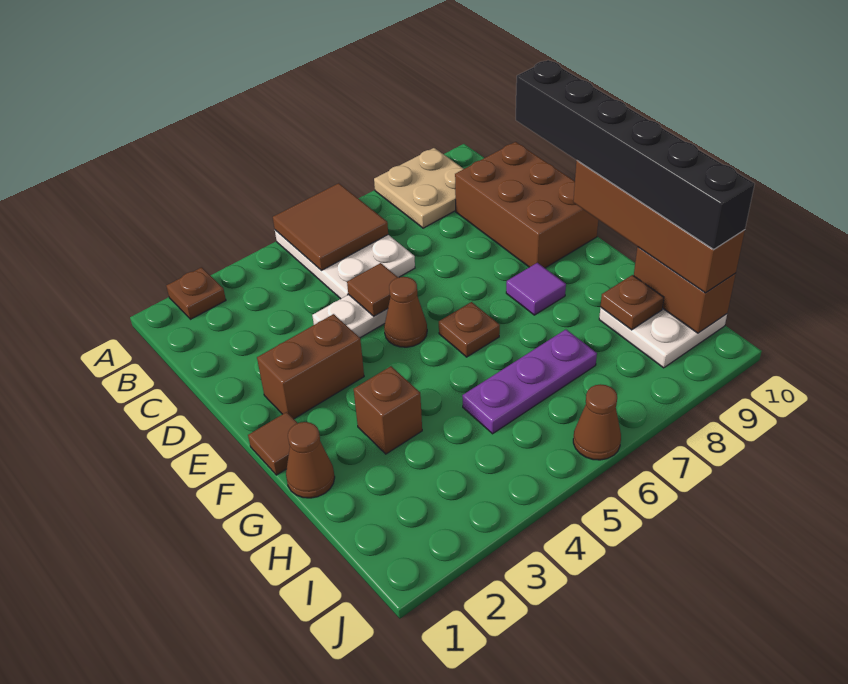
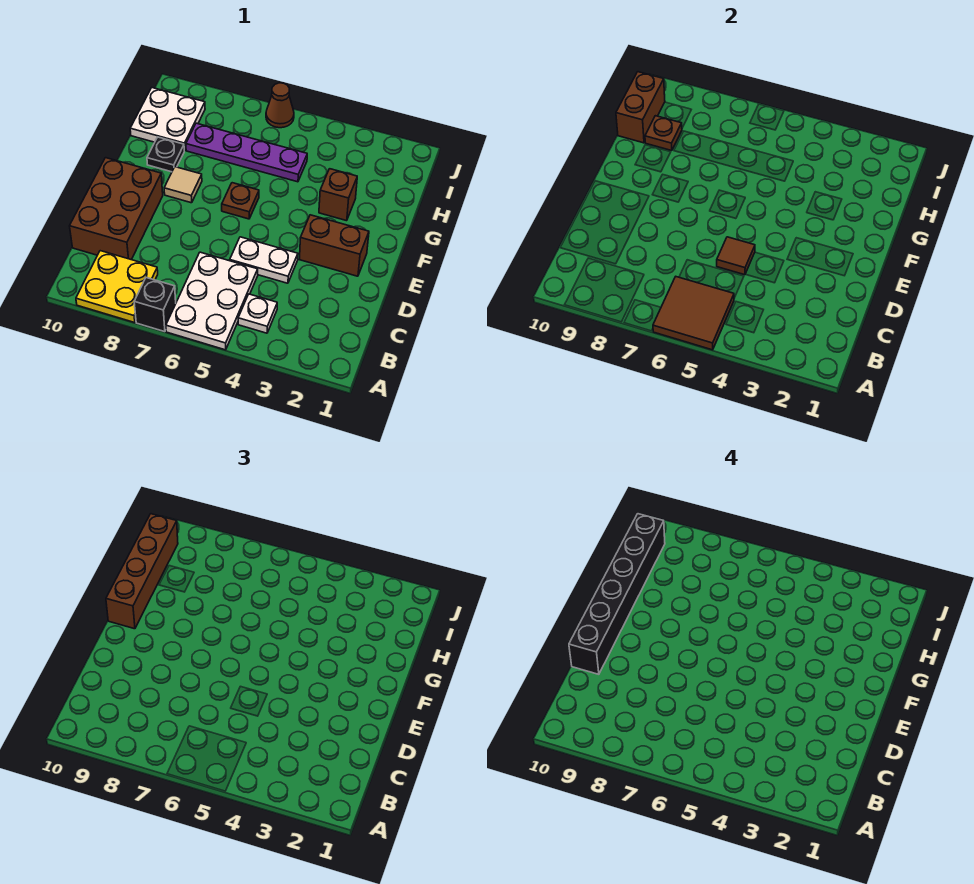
brown plate A2 level 1 -> none
none -> black brick A7 level 1
tan plate A8:B9 level 1 -> yellow plate A8:B9 level 1
none -> white plate B4 level 1
brown cone E5 level 1 -> none
brown tile F1 level 1 -> none
purple tile F8 level 1 -> tan tile F8 level 1
brown cone G1 level 1 -> none
none -> black plate G9 level 1
purple plate H5:H7 level 1 -> purple plate H5:H8 level 1

